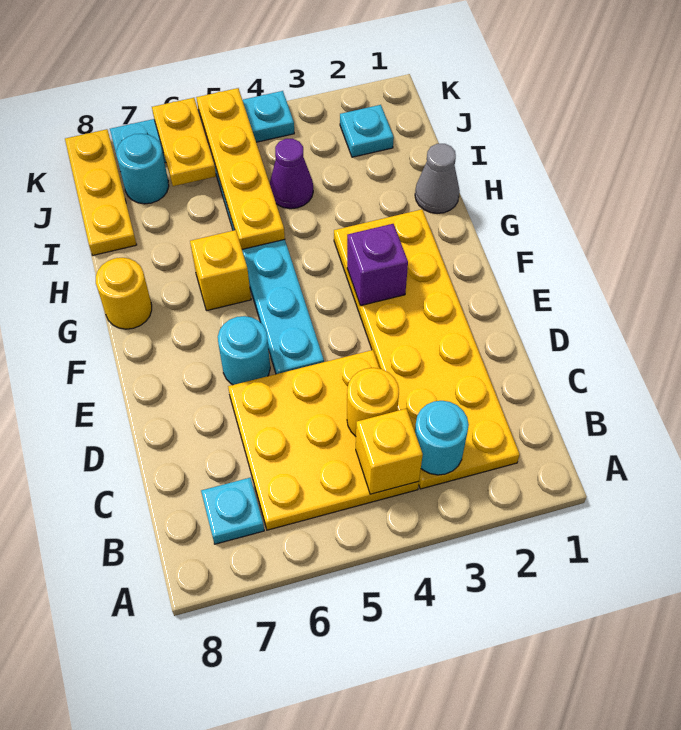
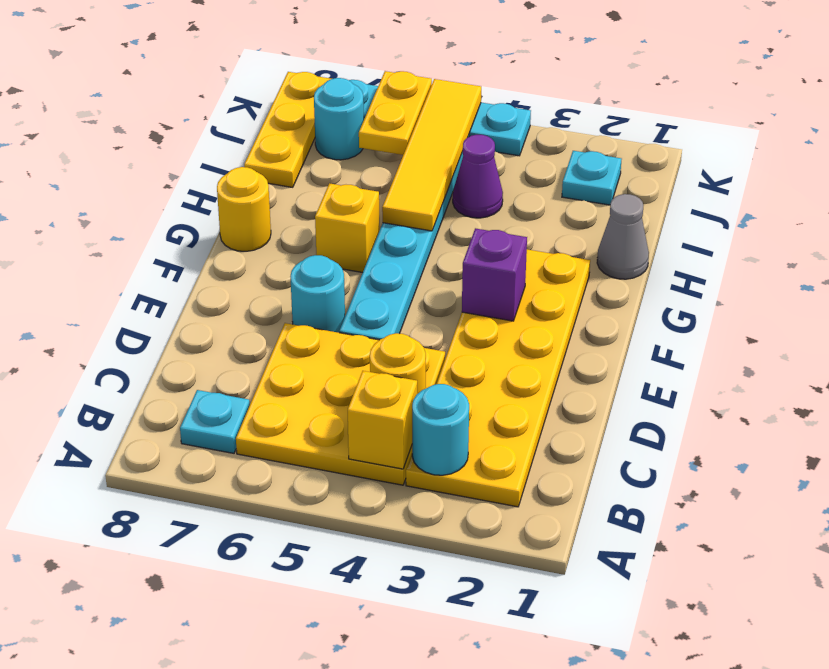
yellow plate H5:K5 level 2 -> yellow tile H5:K5 level 2

